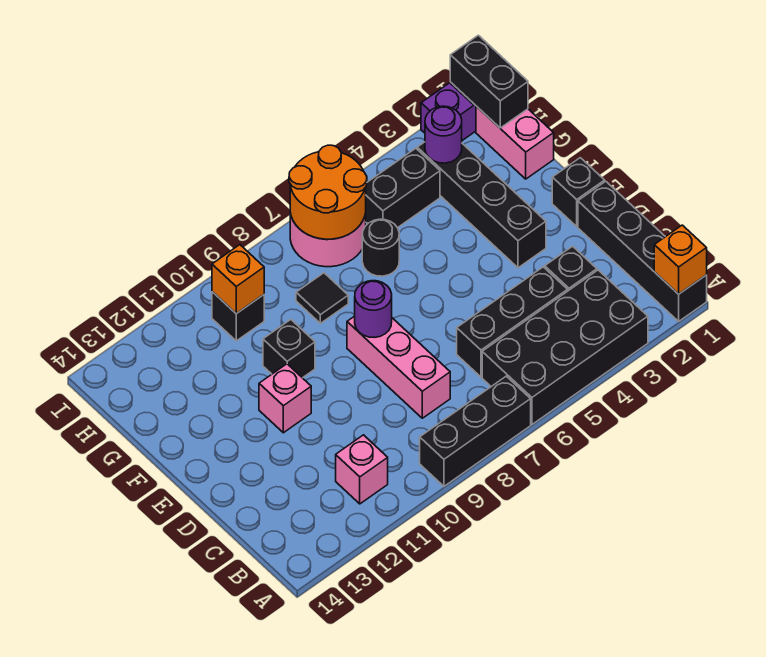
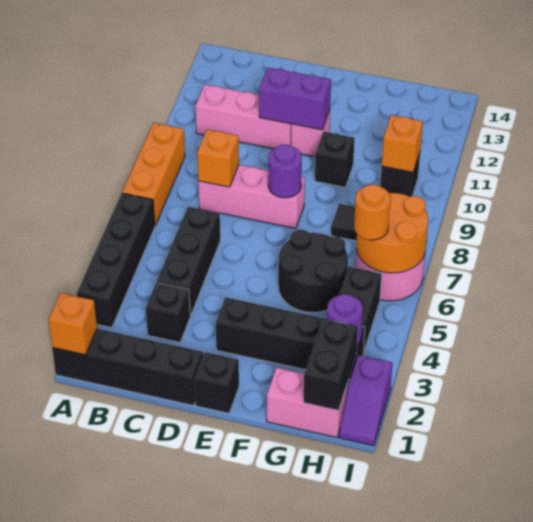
black brick A3:B6 level 1 -> black brick A3:A6 level 1
black brick A7:A9 level 1 -> orange brick A7:A9 level 1
pink brick B11 level 1 -> pink brick B11:D11 level 1
none -> orange brick C8 level 2
none -> purple brick D11:E11 level 2
black round brick G6 level 1 -> black round brick F5:G6 level 1
black brick H1:I1 level 2 -> black brick H1:H2 level 2
none -> orange round brick H6 level 3

